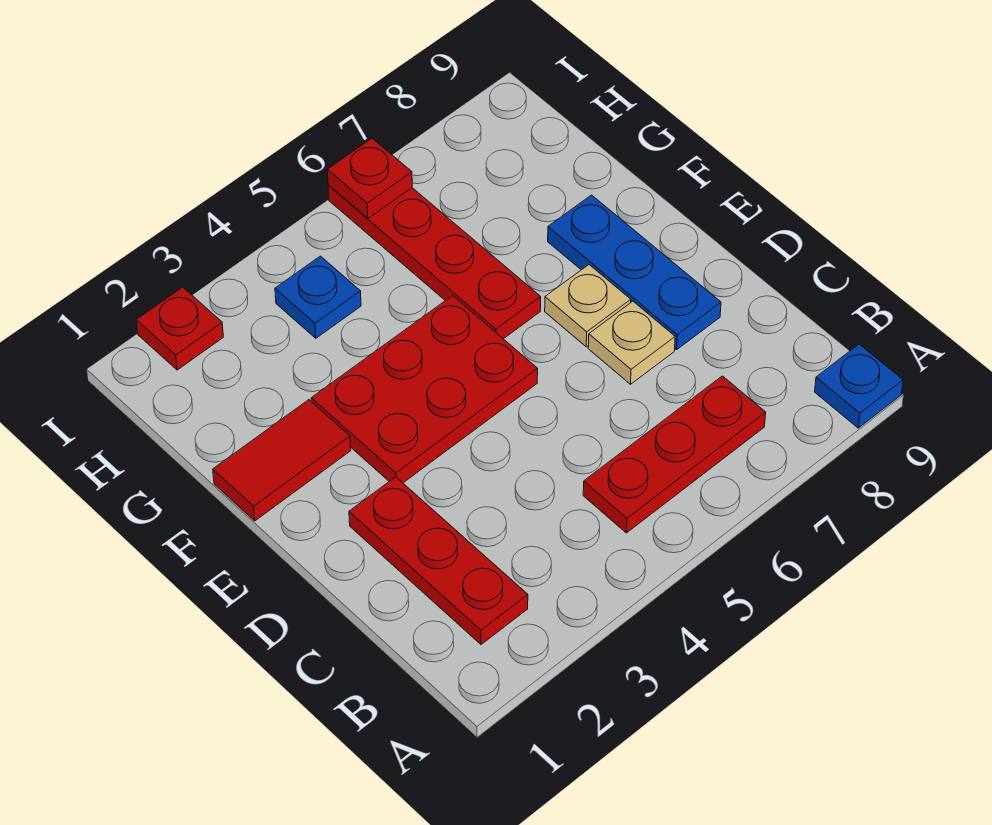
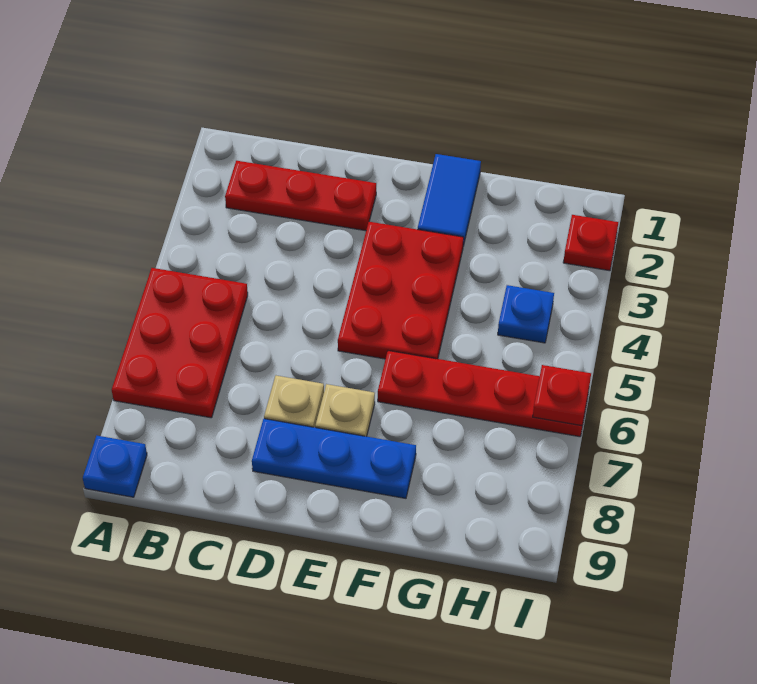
red plate B5:B7 level 1 -> red plate A5:B7 level 1
red tile F1:F2 level 1 -> blue tile F1:F2 level 1

